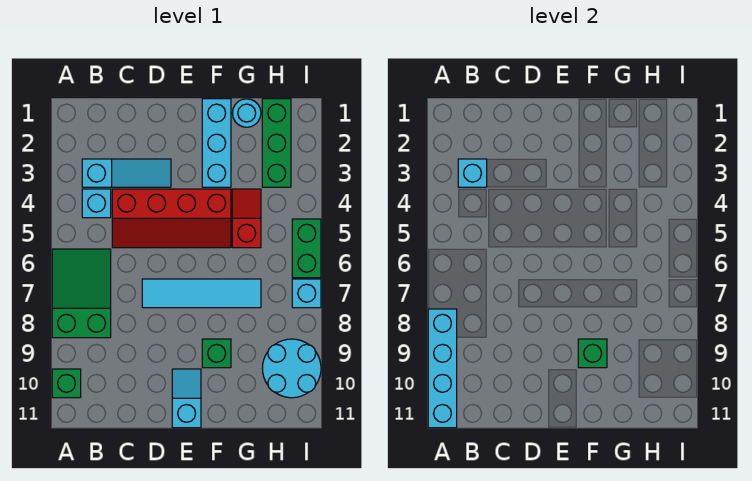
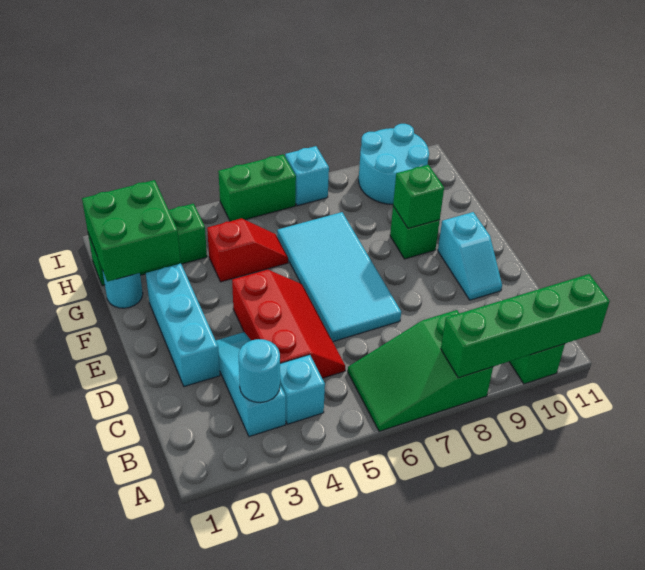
cyan brick A8:A11 level 2 -> green brick A8:A11 level 2
cyan brick B3 level 2 -> cyan round brick B3 level 2
red slope C4:F5 level 1 top 4 -> red slope C4:E5 level 1 top 4
cyan tile D7:G7 level 1 -> cyan tile D6:G7 level 1
cyan slope E10:E11 level 1 top 11 -> cyan slope D10:E10 level 1 top E
cyan brick F1:F3 level 1 -> cyan brick D2:F2 level 1
none -> green brick G1:H2 level 2
red slope G4:G5 level 1 top 5 -> red slope G4:G5 level 1 top 4

